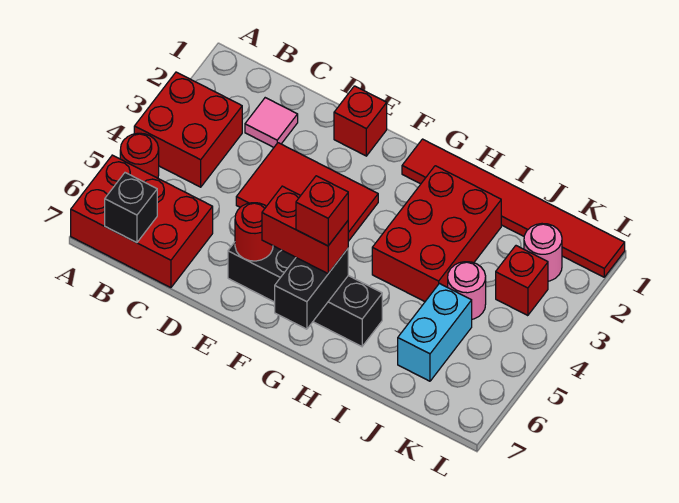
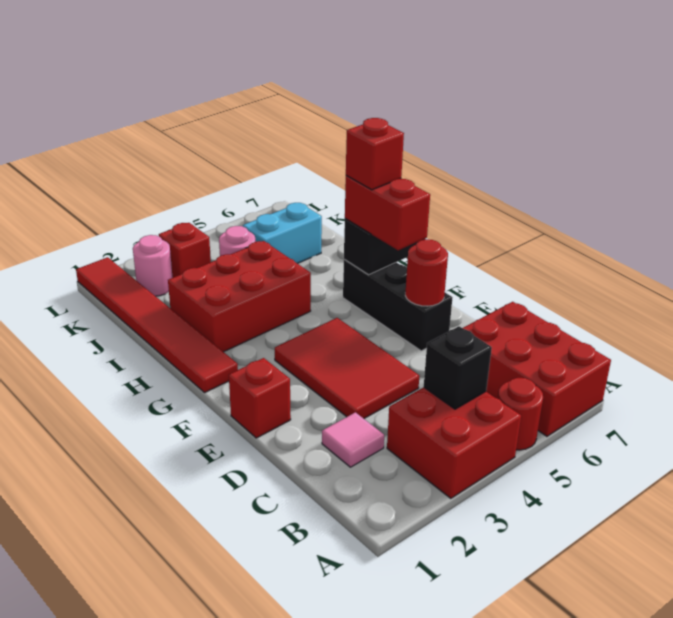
black brick B7 level 2 -> black brick B4 level 2
black brick E6:H6 level 1 -> black brick E6:G6 level 1

